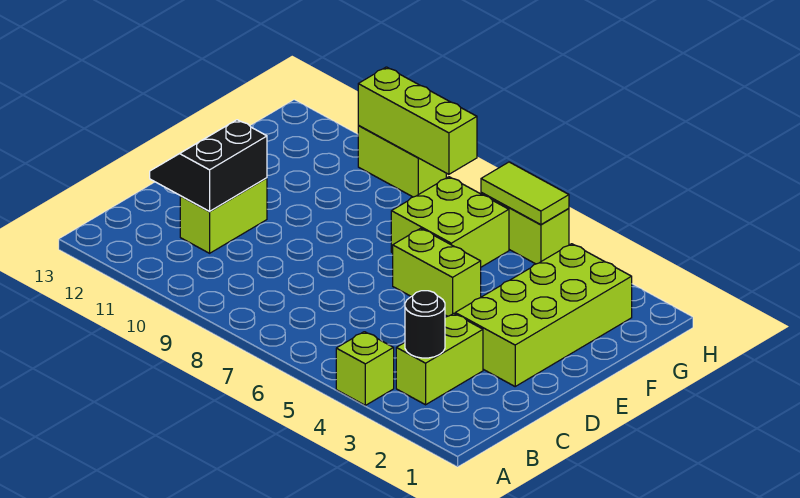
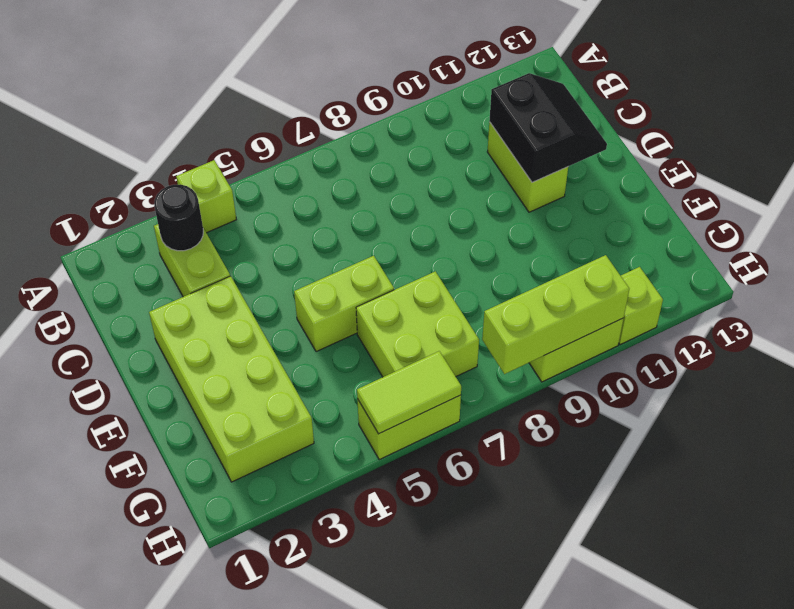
none -> lime brick H11 level 1

